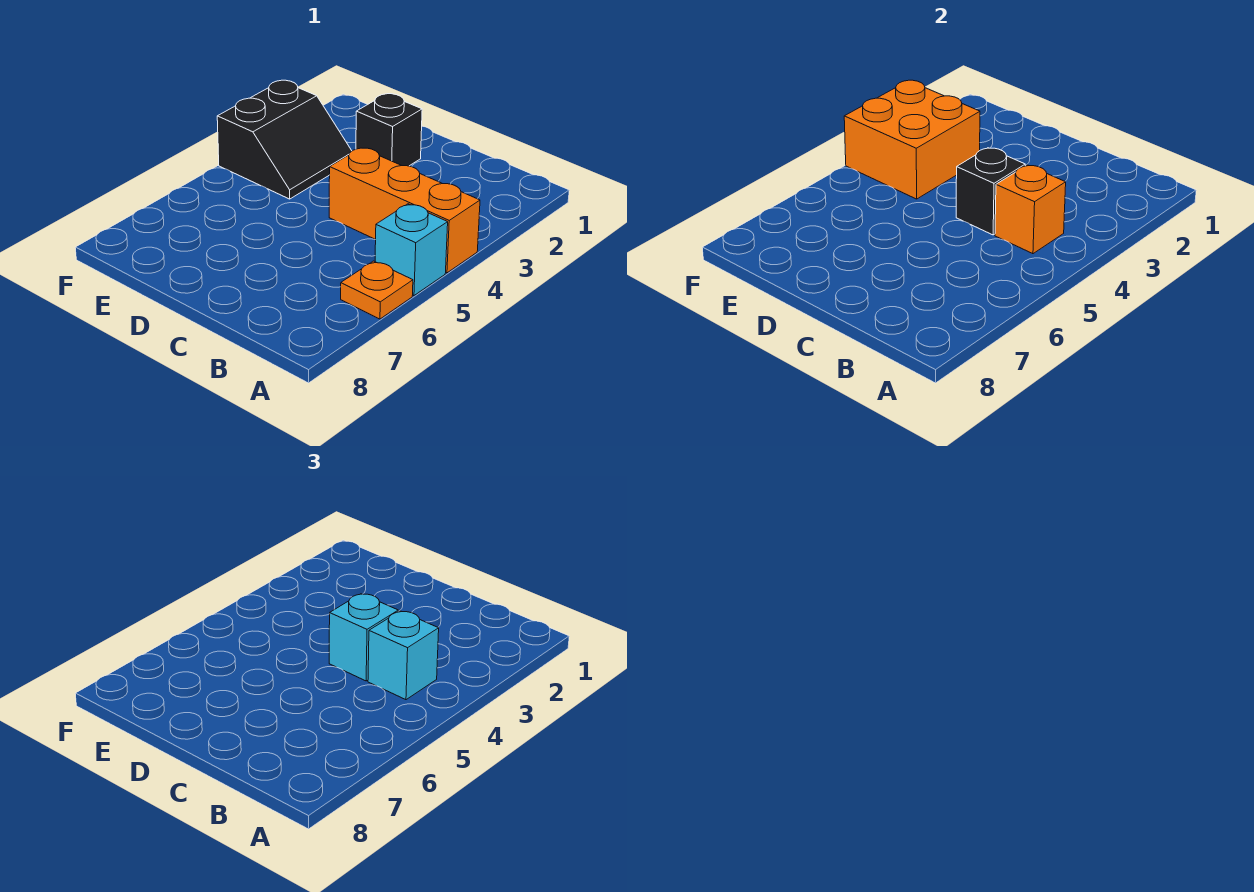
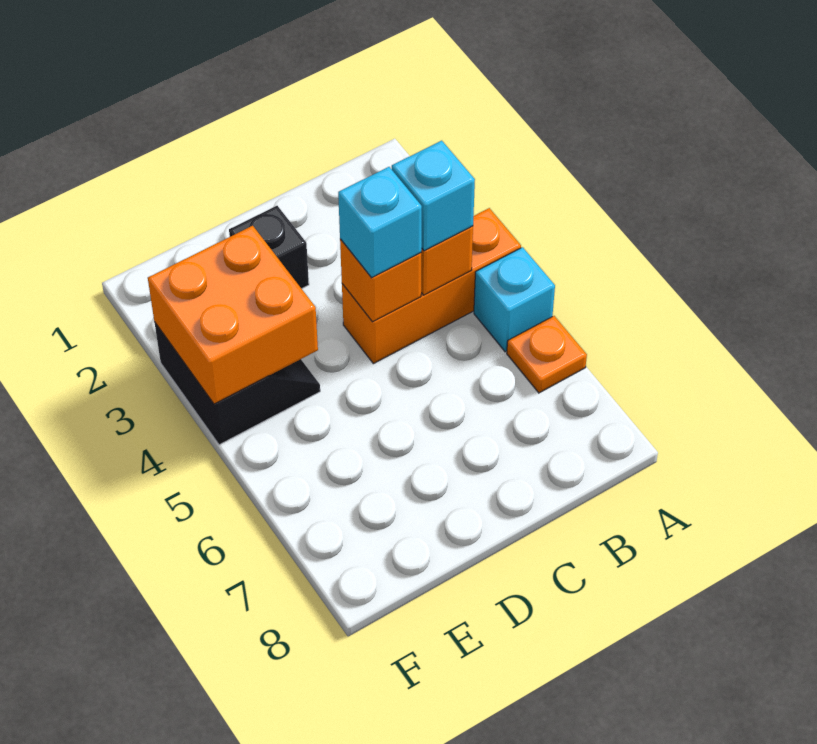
black brick C4 level 2 -> orange brick C4 level 2

